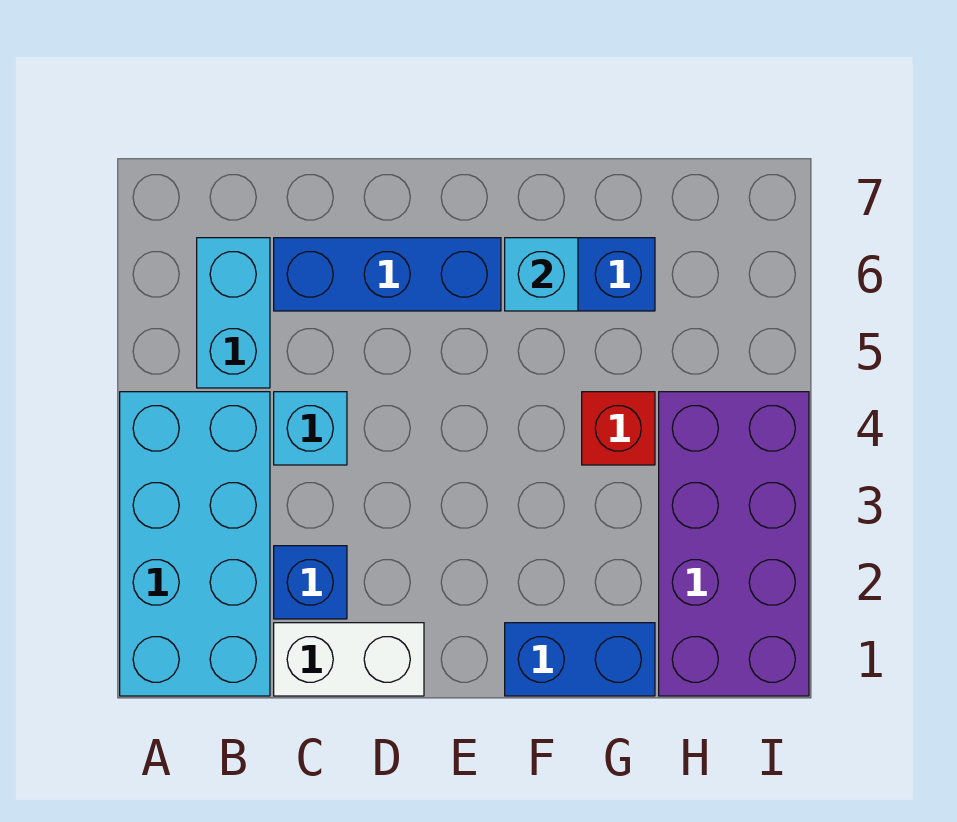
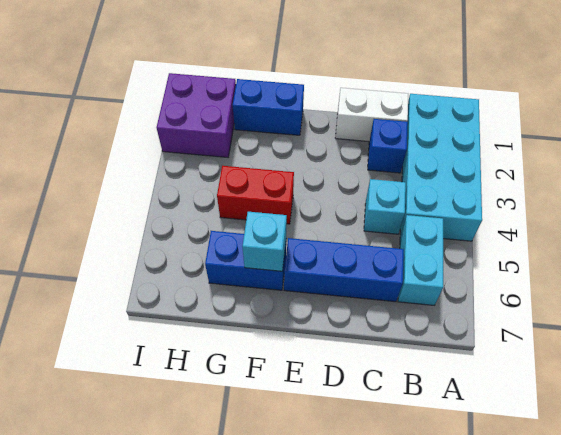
red brick G4 level 1 -> red brick F4:G4 level 1
purple brick H1:I4 level 1 -> purple brick H1:I2 level 1

